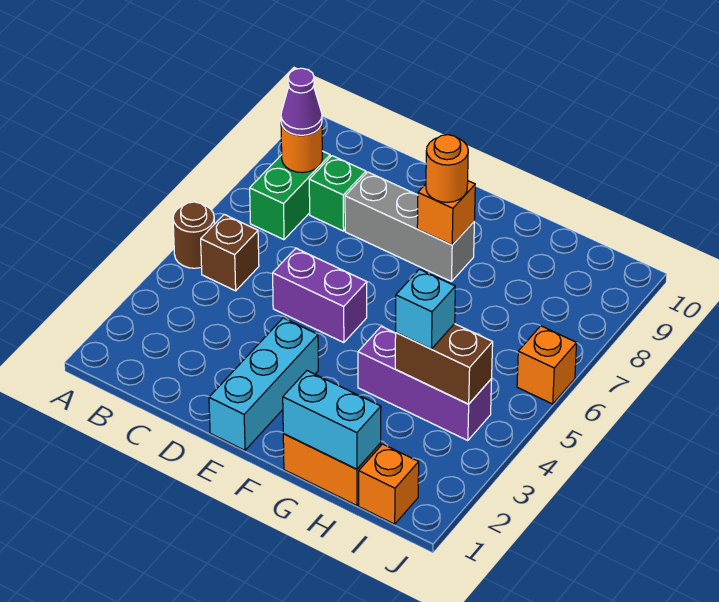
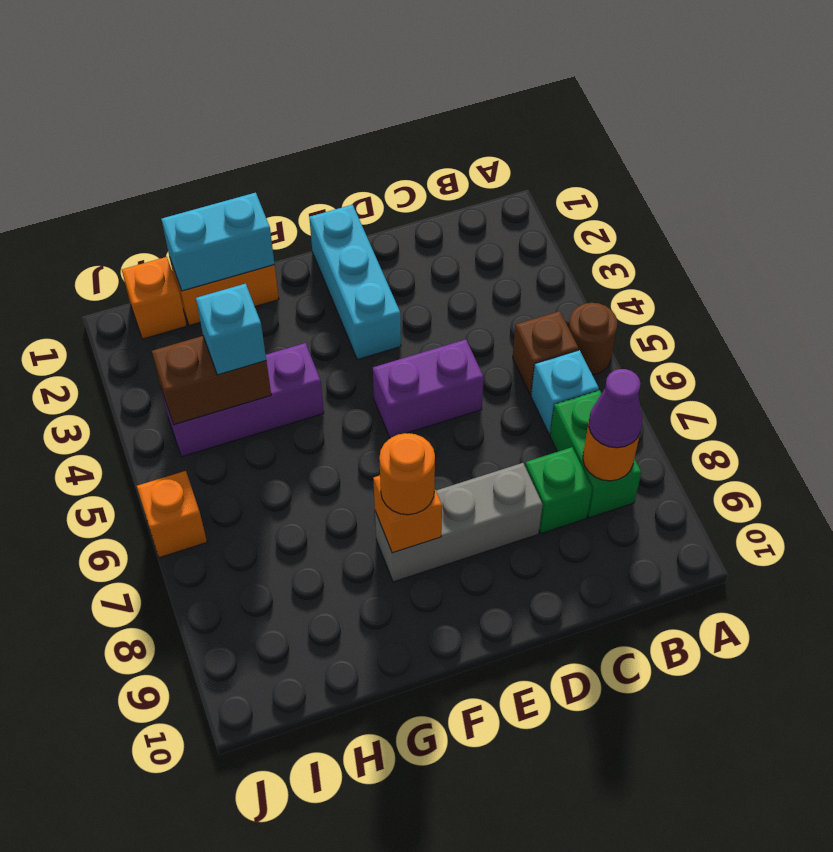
none -> cyan brick B6 level 1

